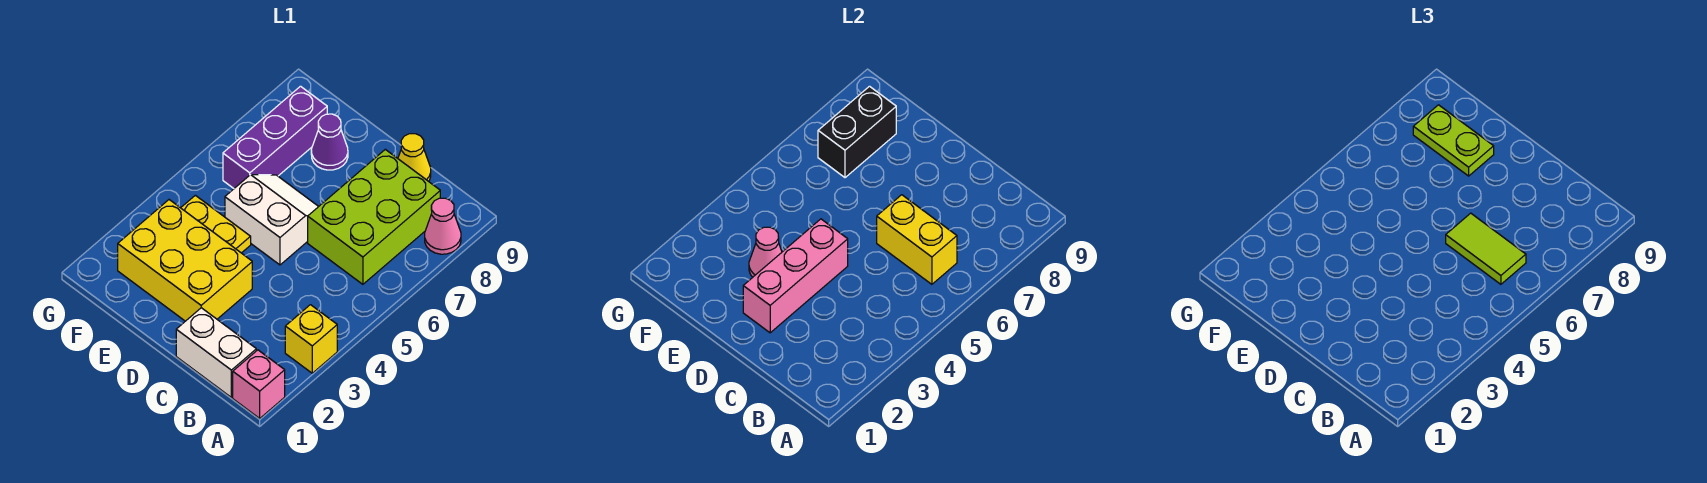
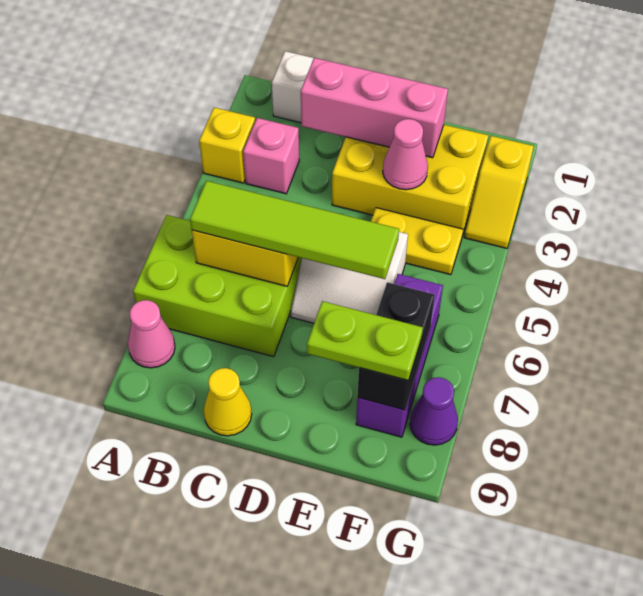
pink brick A1 level 1 -> pink brick B3 level 1
lime brick B6:C8 level 1 -> lime brick A6:C7 level 1
lime tile B6:C6 level 3 -> lime tile B6:E6 level 3
pink brick D2:D4 level 2 -> pink brick C2:E2 level 2
purple cone E8 level 1 -> purple cone G8 level 1
none -> yellow slope G2:G3 level 1 top 2

